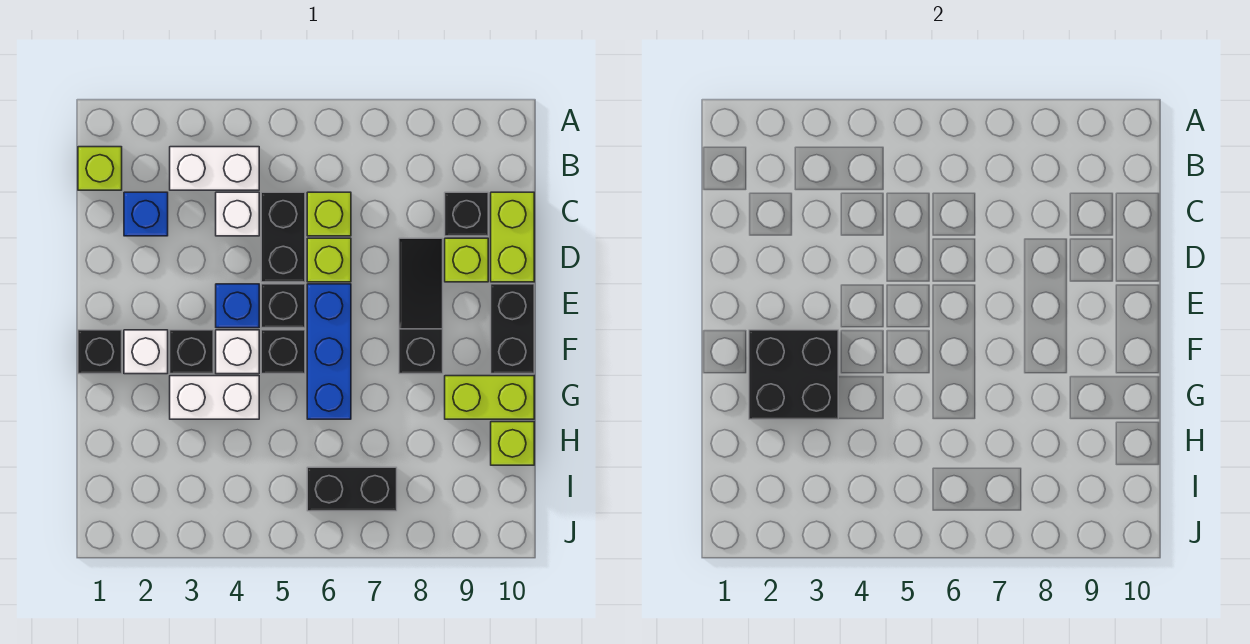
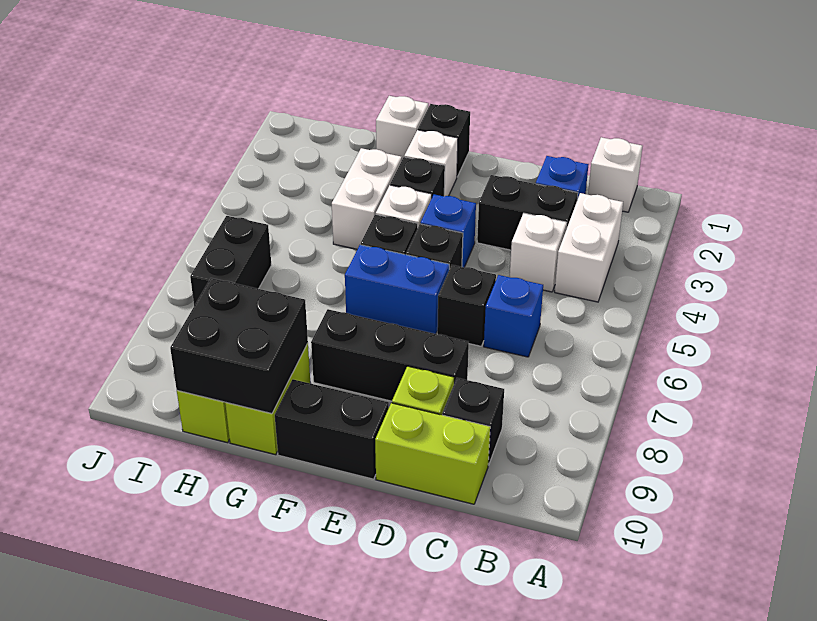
lime brick B1 level 1 -> white brick B1 level 1
black brick C5:D5 level 1 -> black brick C3:D3 level 1
lime brick C6 level 1 -> blue brick C6 level 1
lime brick D6 level 1 -> black brick D6 level 1
black slope D8:F8 level 1 top F -> black brick D8:F8 level 1
blue brick E6:G6 level 1 -> blue brick E6:F6 level 1
black brick F2:G3 level 2 -> black brick G9:H10 level 2
none -> white brick G1 level 1

